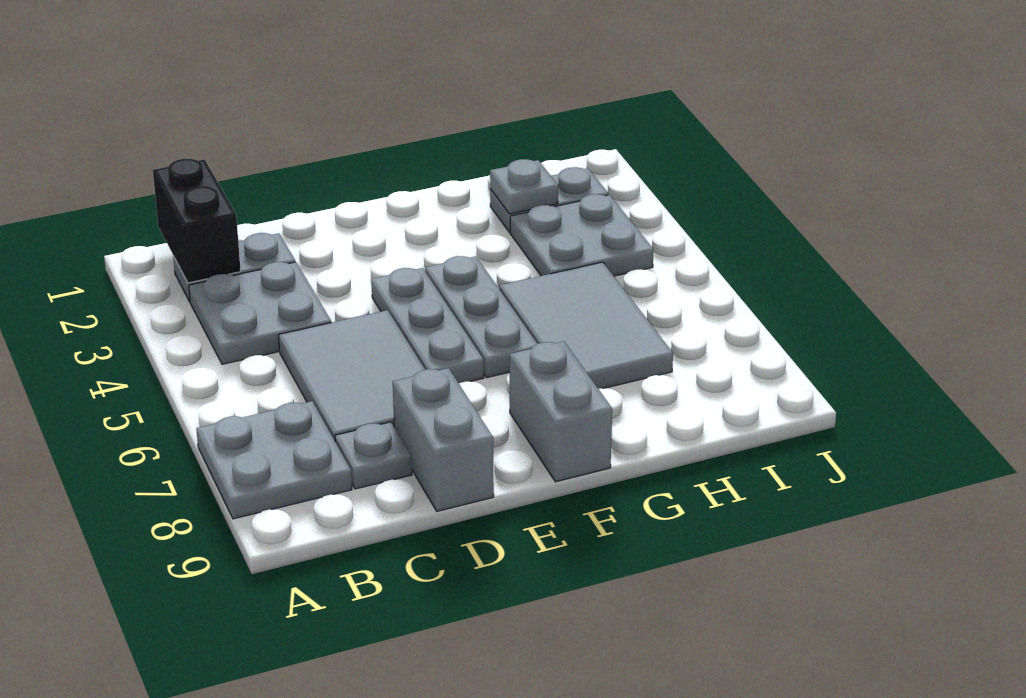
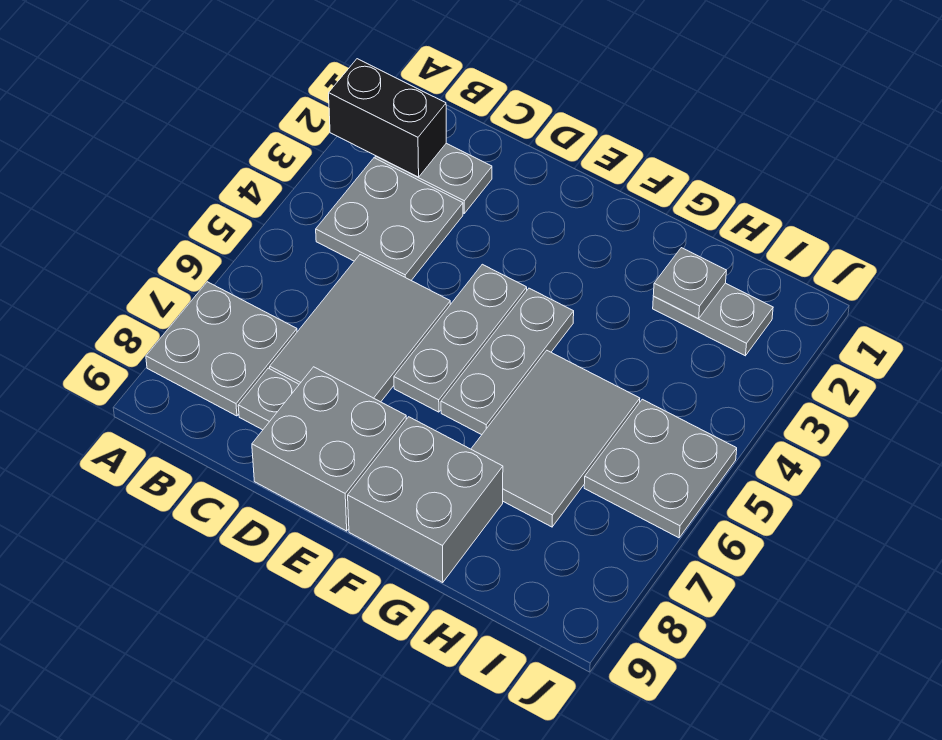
black brick B1:B2 level 2 -> black brick A2:B2 level 2
grey brick D8:D9 level 1 -> grey brick D8:E9 level 1
grey brick F8:F9 level 1 -> grey brick F8:G9 level 1
grey plate H3:I4 level 1 -> grey plate I5:J6 level 1

